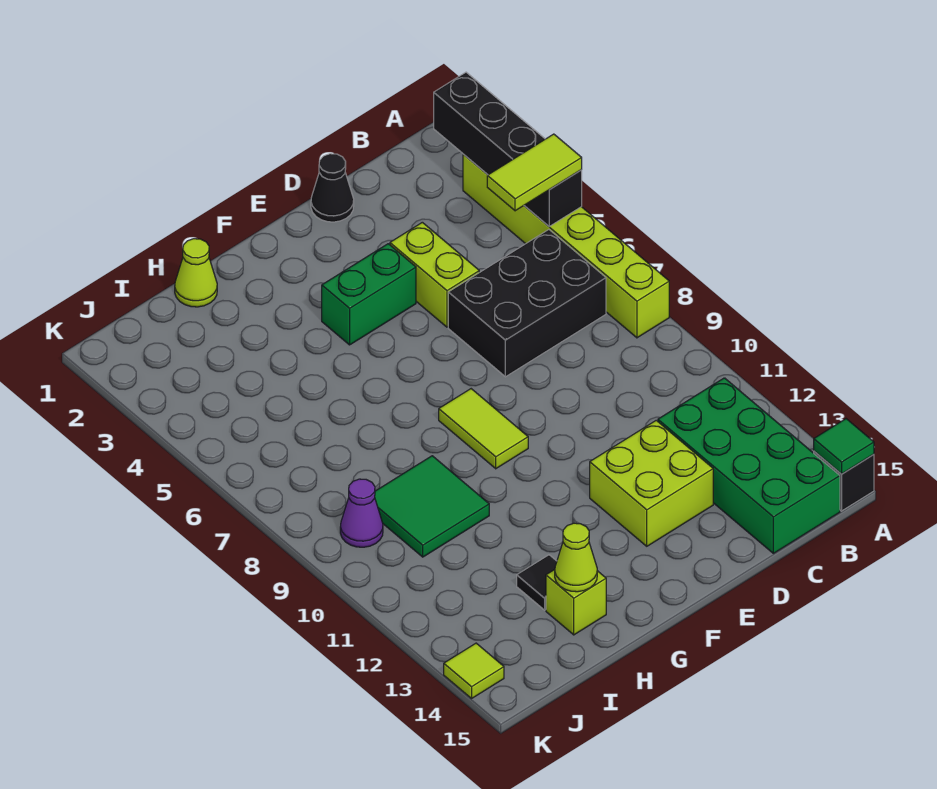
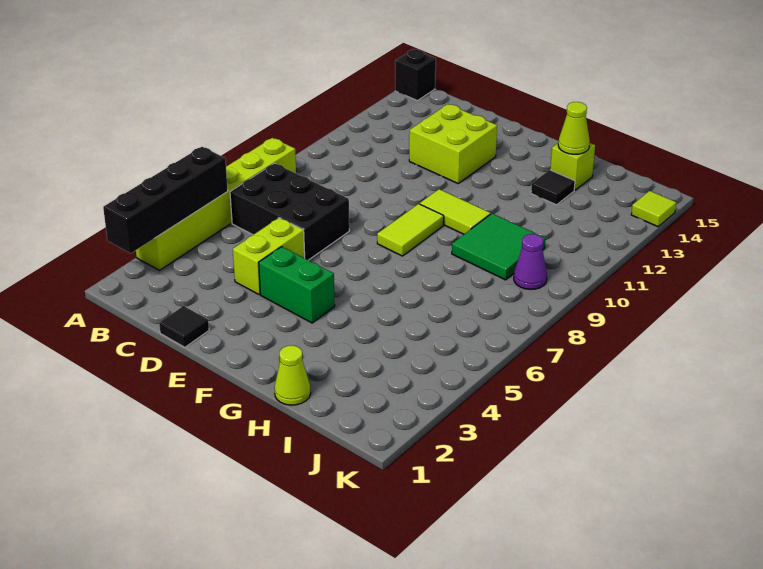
lime tile A5:B5 level 3 -> lime tile F10:G10 level 1
green tile A15 level 2 -> none
green brick B12:C15 level 1 -> none
black cone D1 level 1 -> black tile D1 level 1

